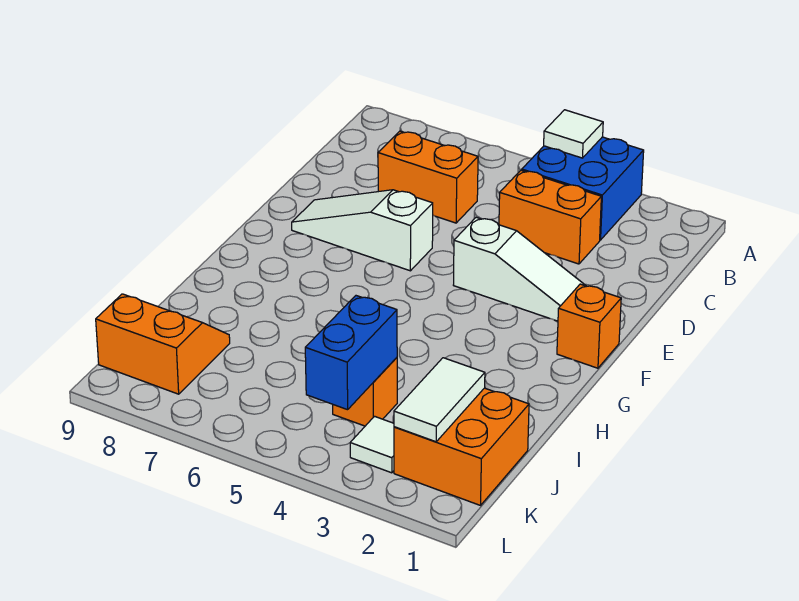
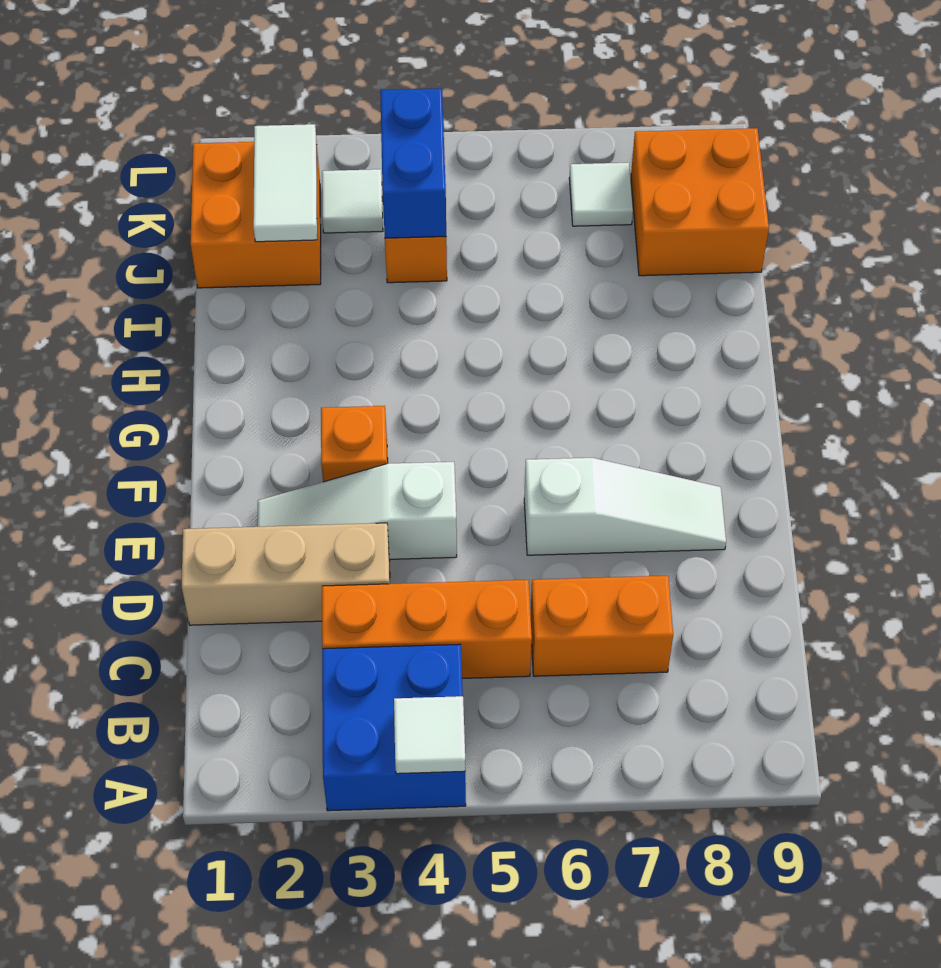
orange brick C3:C4 level 1 -> orange brick C3:C5 level 1
none -> tan brick D1:D3 level 1
orange brick F1 level 1 -> orange brick F3 level 1
orange slope J8:K9 level 1 top K -> orange brick J8:K9 level 1
none -> white tile K7 level 1

